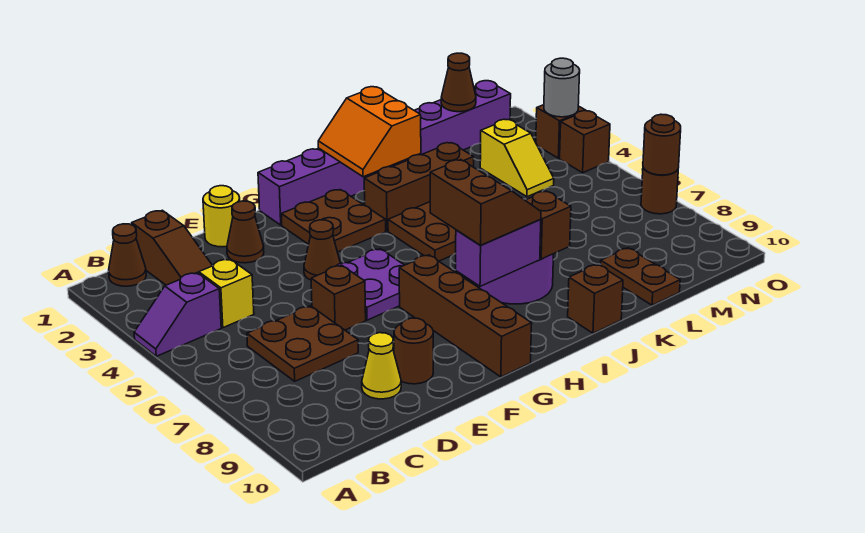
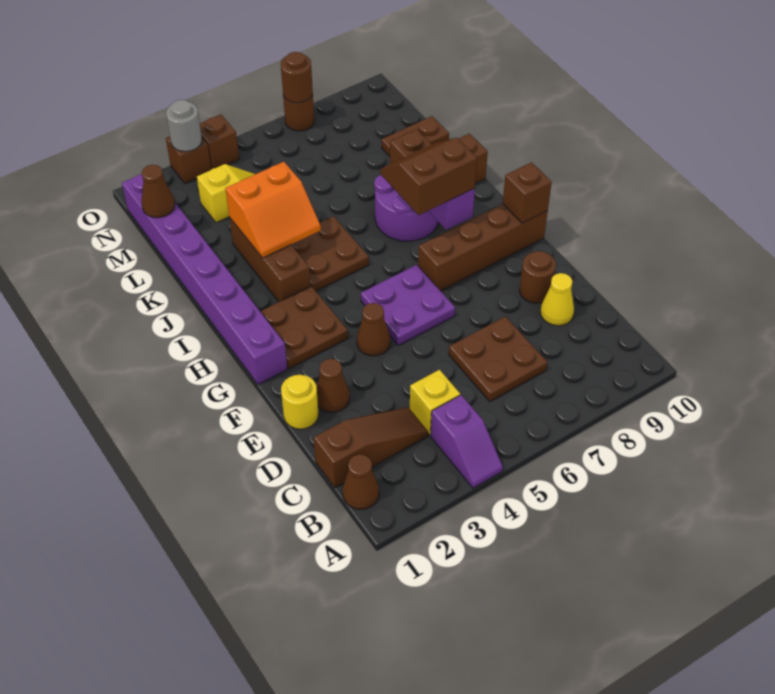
brown brick E6 level 1 -> brown brick G10 level 2
orange slope I1:J2 level 2 top J -> orange slope J3:K4 level 2 top K

